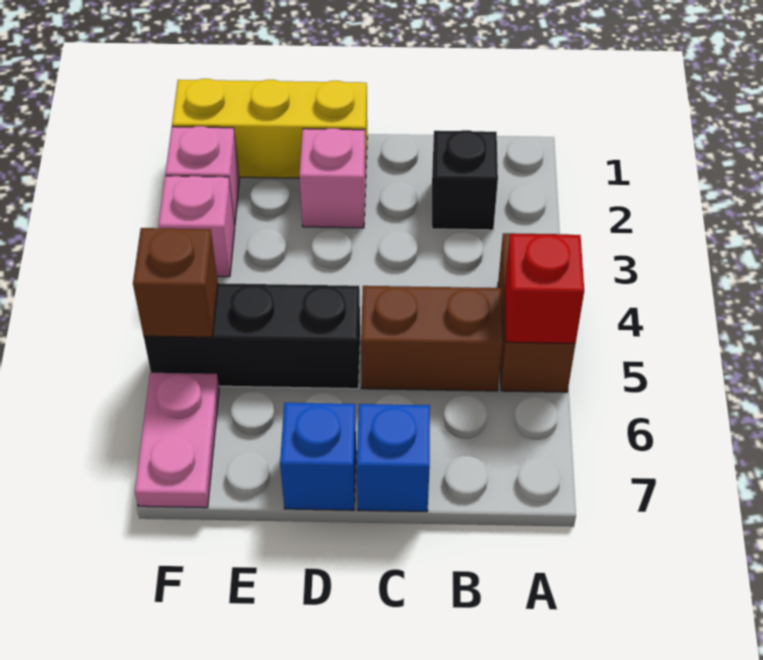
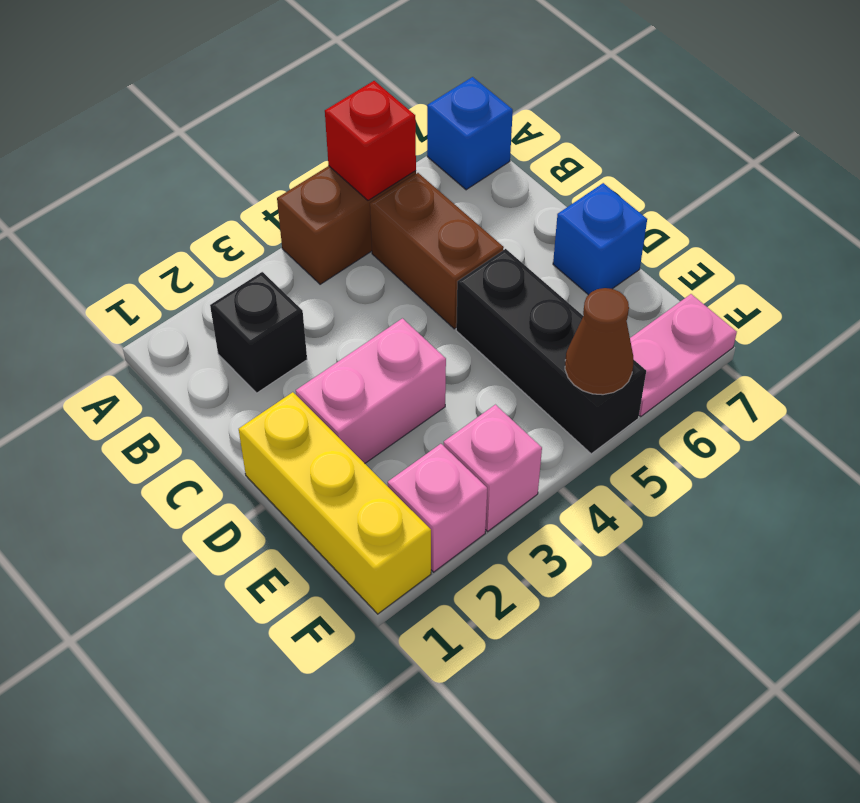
blue brick C7 level 1 -> blue brick A7 level 1
pink brick D2 level 1 -> pink brick D2:D3 level 1
brown brick F5 level 2 -> brown cone F5 level 2

